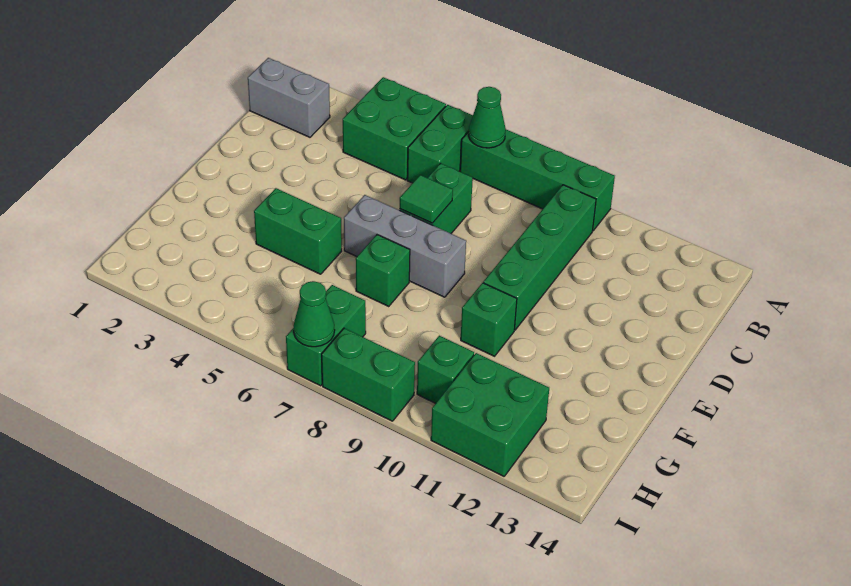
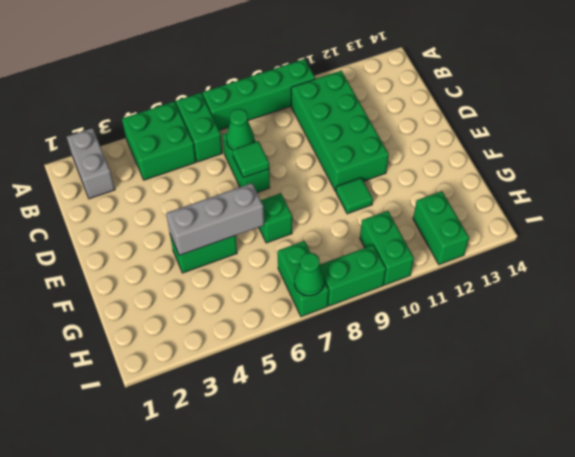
green cone A7 level 2 -> green cone C7 level 2
grey brick B1:B2 level 1 -> grey brick A2:B2 level 1
green brick B10:E10 level 1 -> green brick B10:E11 level 1
grey brick E6:E8 level 1 -> grey brick F4:F6 level 2
green brick F10 level 1 -> green tile F10 level 1
green brick H10 level 1 -> green brick H10:I10 level 1
green brick H11:I12 level 1 -> green brick H12:I12 level 1

